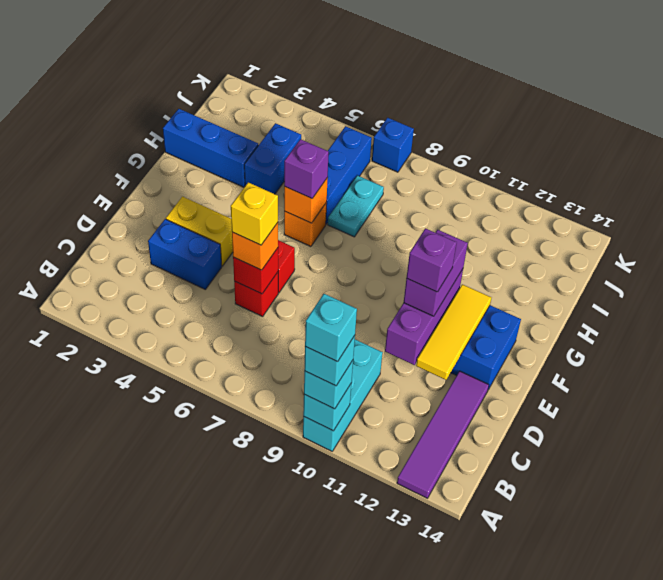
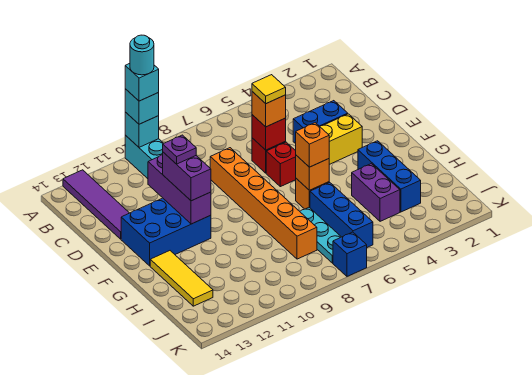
cyan brick A10 level 5 -> cyan round brick A10 level 5
yellow brick D6 level 4 -> yellow tile D6 level 4
none -> orange brick D8:I8 level 1
yellow tile D12:F12 level 2 -> yellow tile G13:I13 level 1
purple brick E11 level 4 -> purple plate E11 level 4
purple brick G6 level 3 -> orange brick G6 level 3
blue brick H1:H3 level 1 -> blue brick G3:I3 level 1
blue brick H4:I4 level 1 -> purple brick H4:I4 level 1
cyan plate H7:I7 level 1 -> cyan plate H7:J7 level 1

